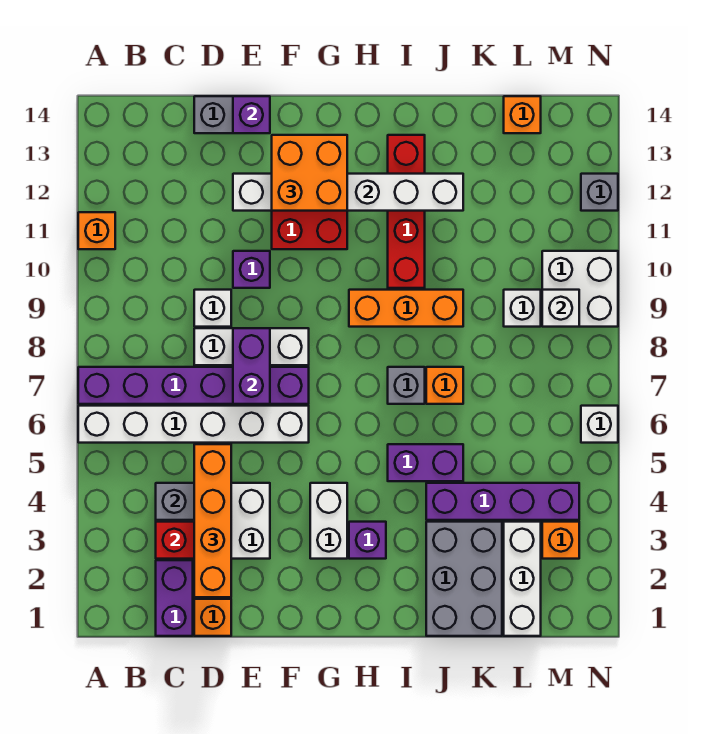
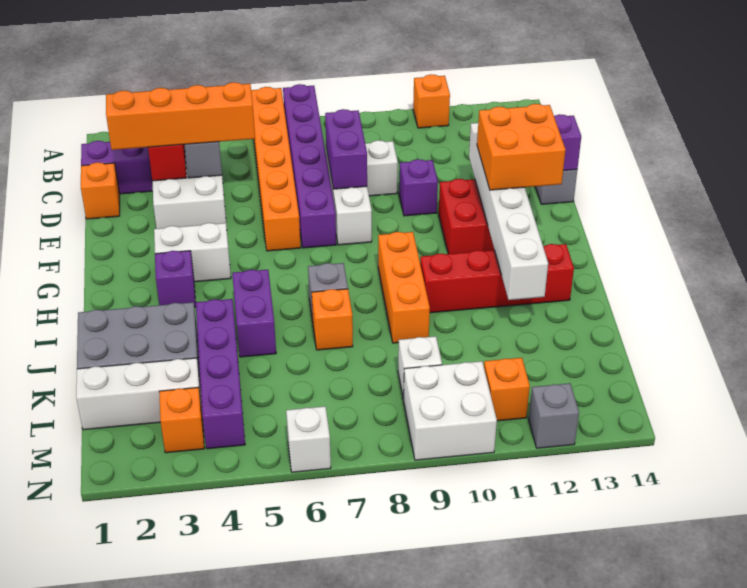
white brick A6:F6 level 1 -> orange brick A6:F6 level 1
purple brick E7:E8 level 2 -> purple brick D8:E8 level 2
orange brick L14 level 1 -> orange brick M11 level 1
white brick M9 level 2 -> none

